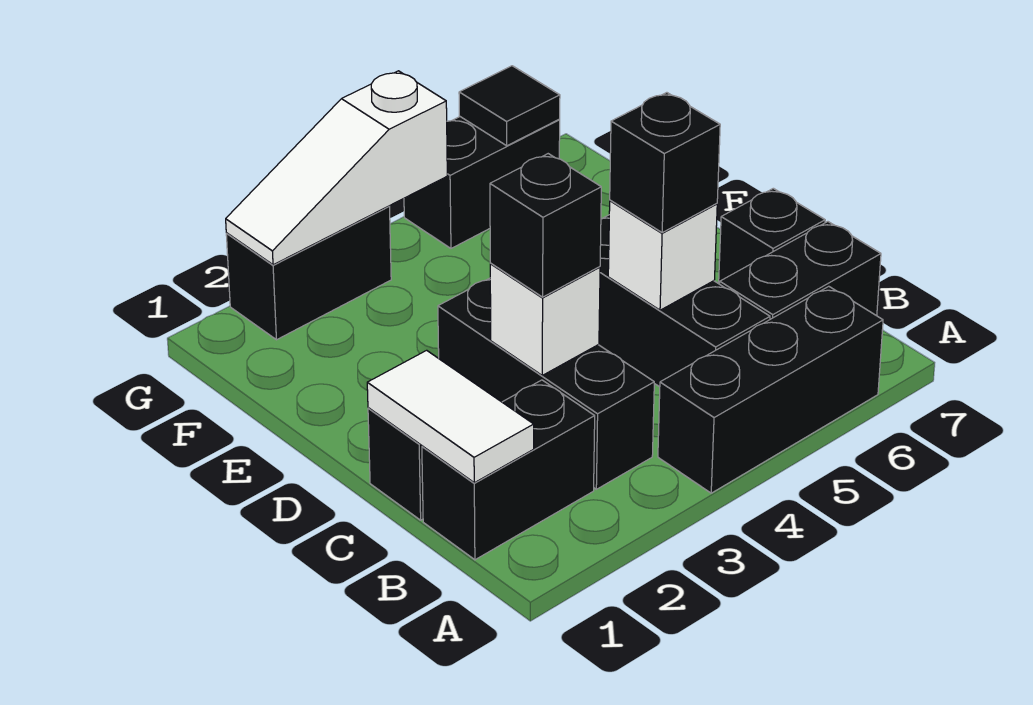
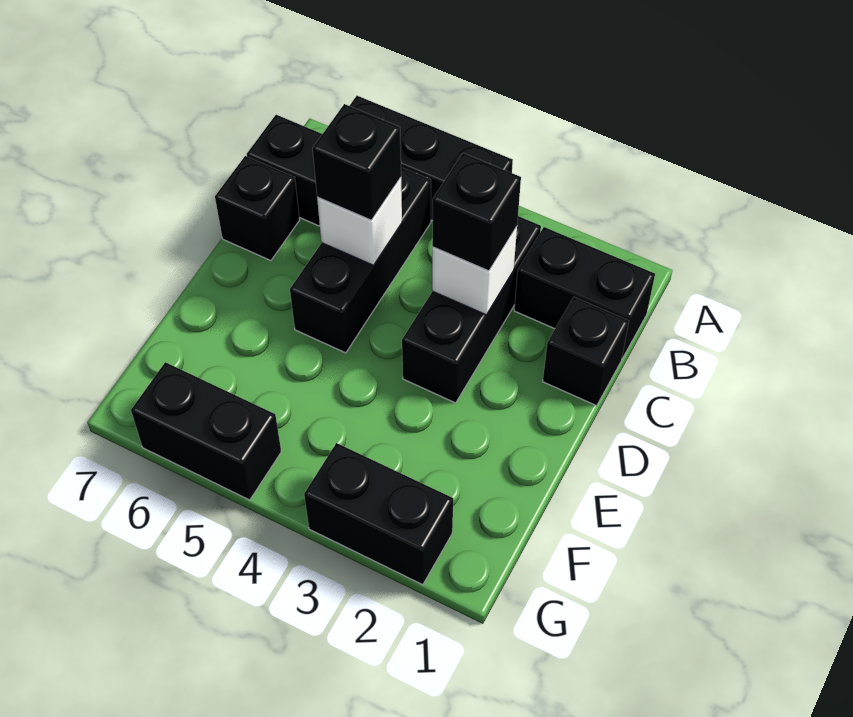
white tile B1:C1 level 2 -> none
white slope G2:G4 level 2 top 4 -> none
black tile G6 level 2 -> none

